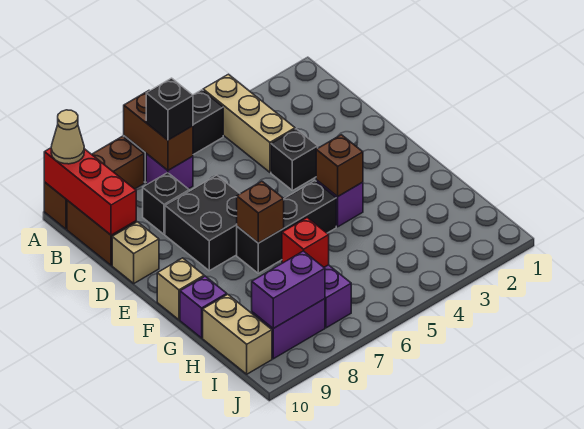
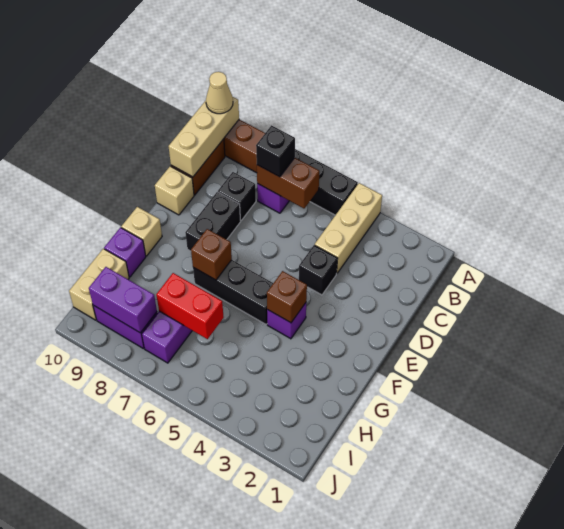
brown brick A7:B7 level 2 -> brown brick B6:B7 level 2
red brick A10:C10 level 2 -> tan brick A10:C10 level 2
black brick D7:E8 level 1 -> black brick D8:E8 level 1
red brick H7 level 2 -> red brick H6:H7 level 2

